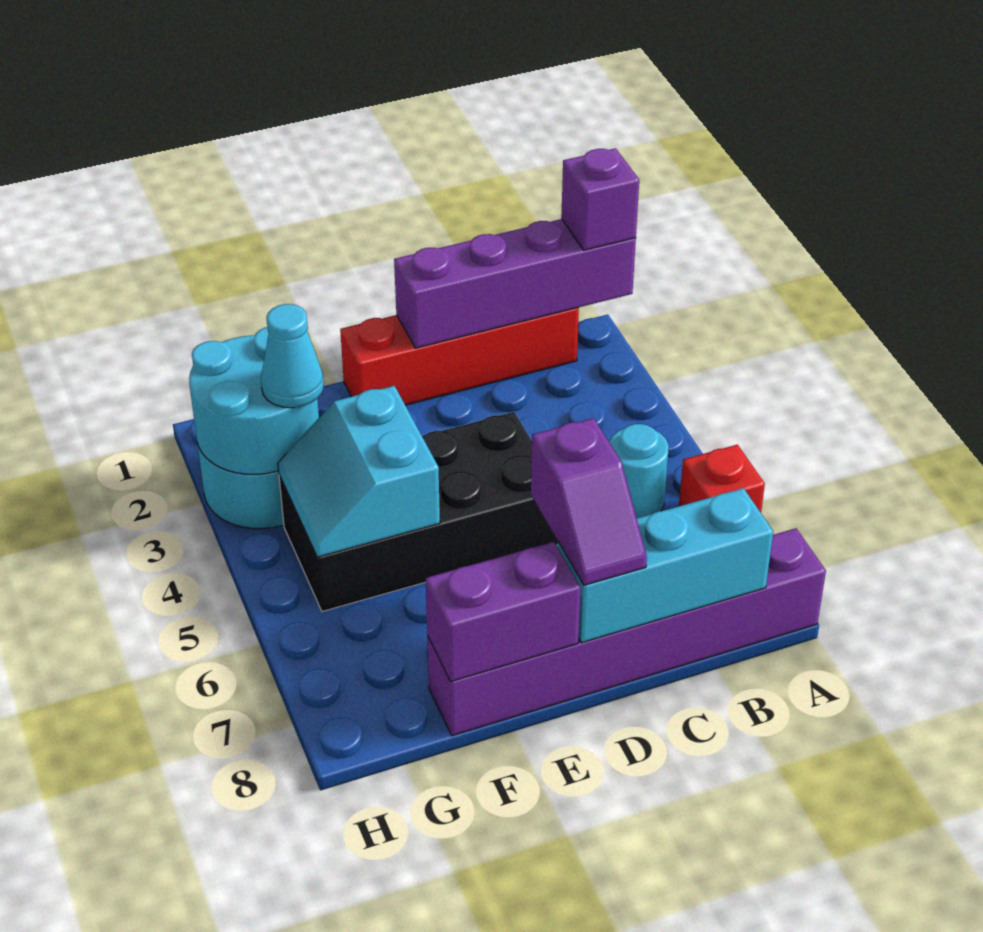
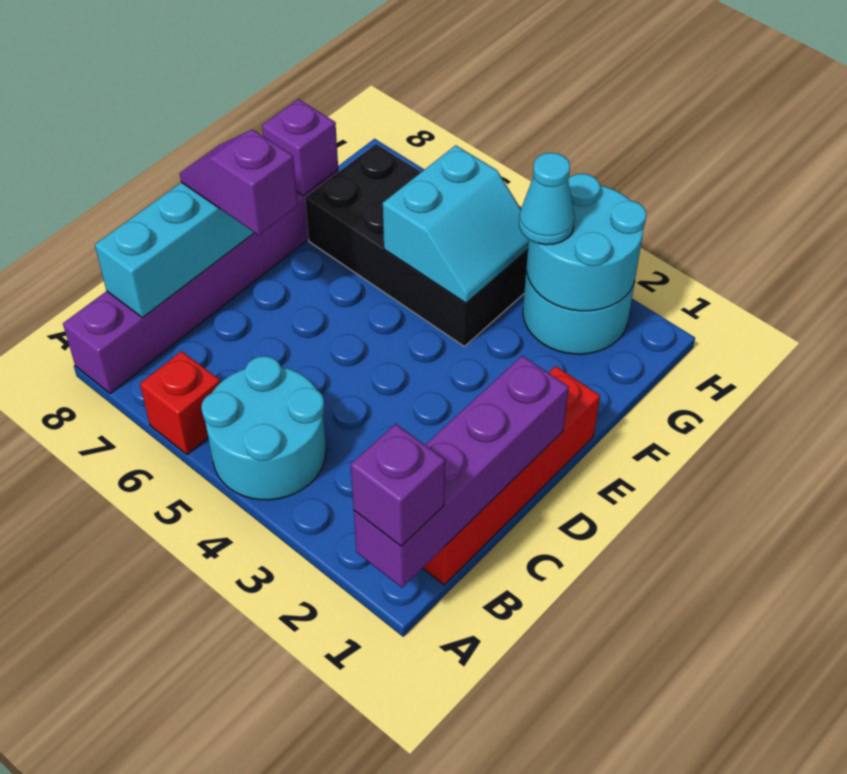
cyan round brick B5 level 1 -> cyan round brick A4:B5 level 1
black brick D4:G5 level 1 -> black brick F4:G7 level 1
purple brick E8:F8 level 2 -> purple brick F8 level 2
cyan slope F4:G5 level 2 top F -> cyan slope F4:G5 level 2 top 5

